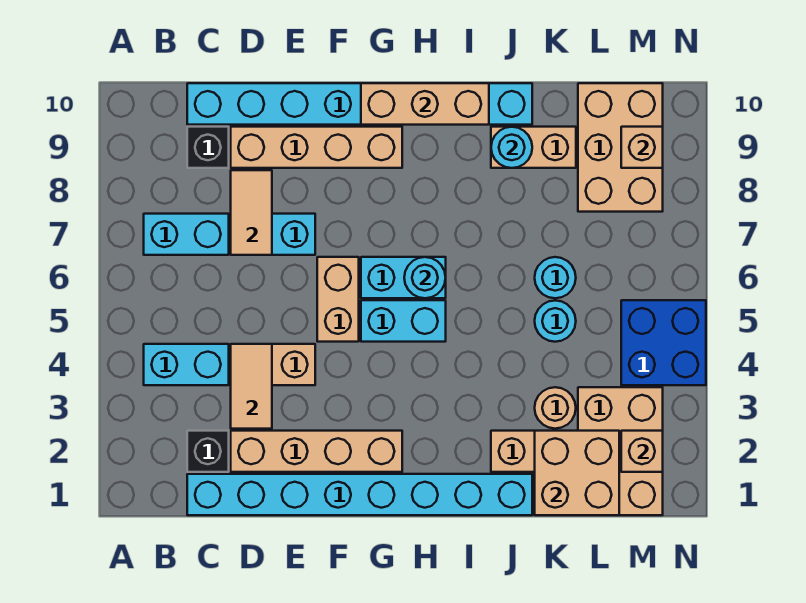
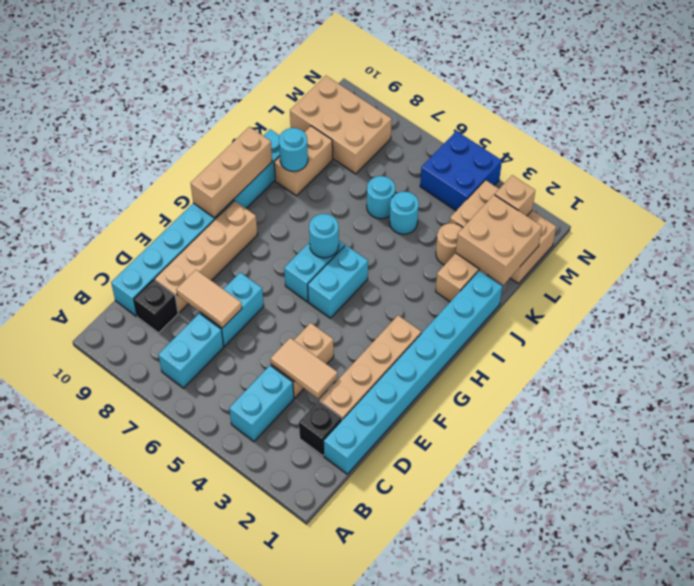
tan brick F5:F6 level 1 -> none
tan brick M9 level 2 -> none

